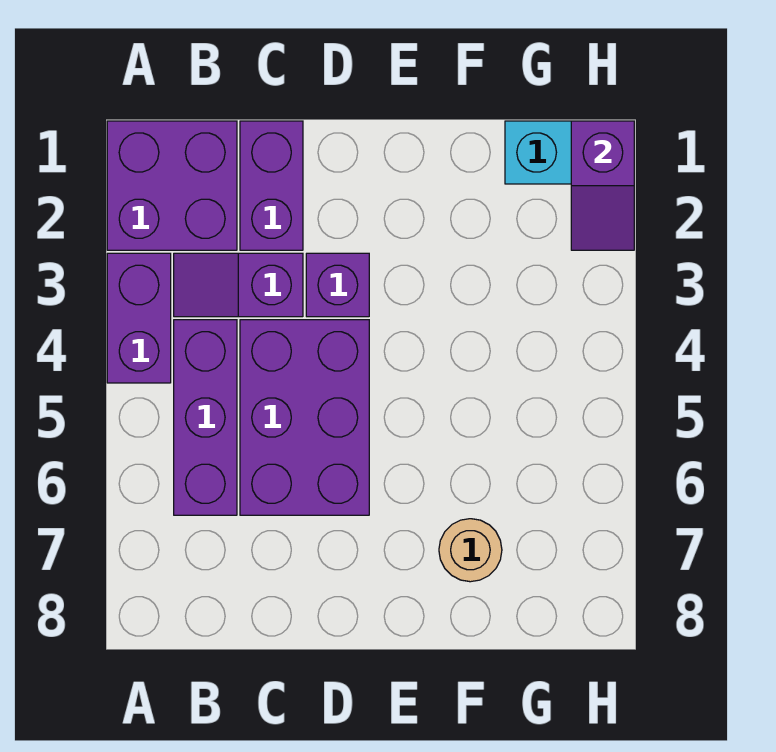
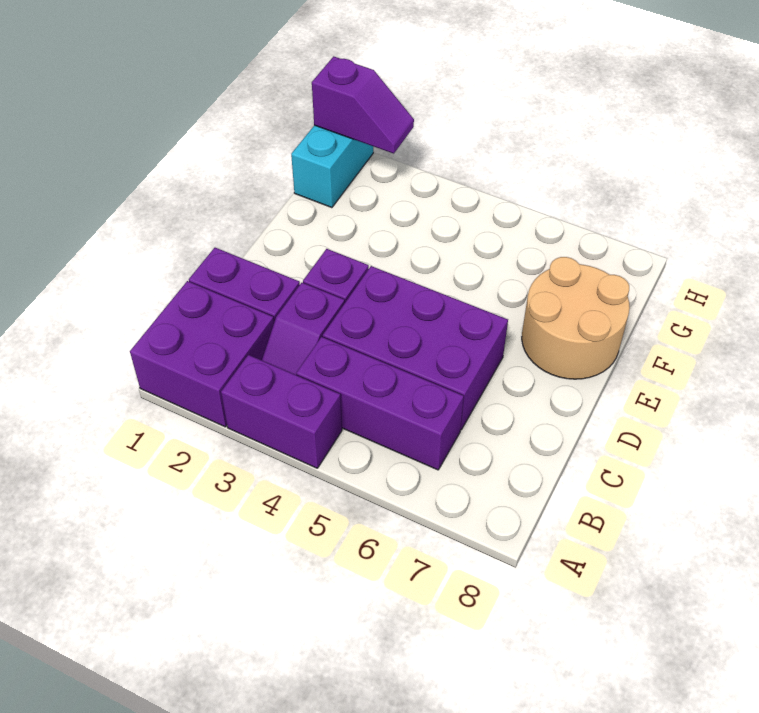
tan round brick F7 level 1 -> tan round brick E7:F8 level 1

